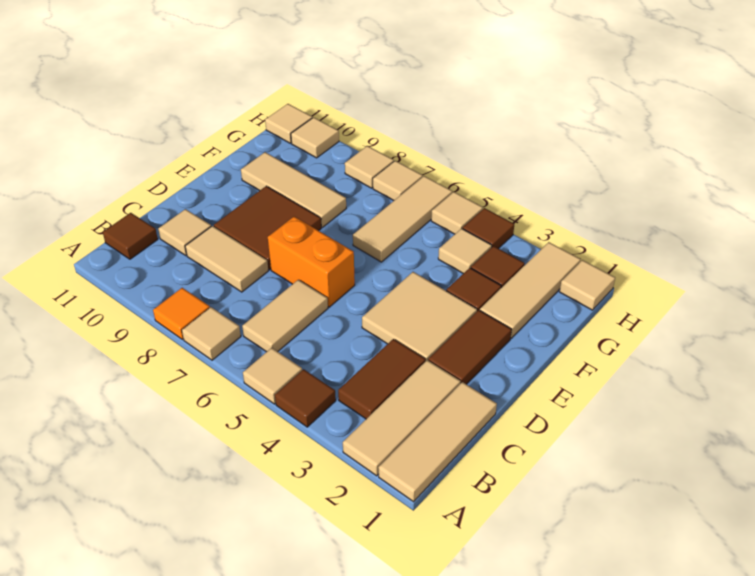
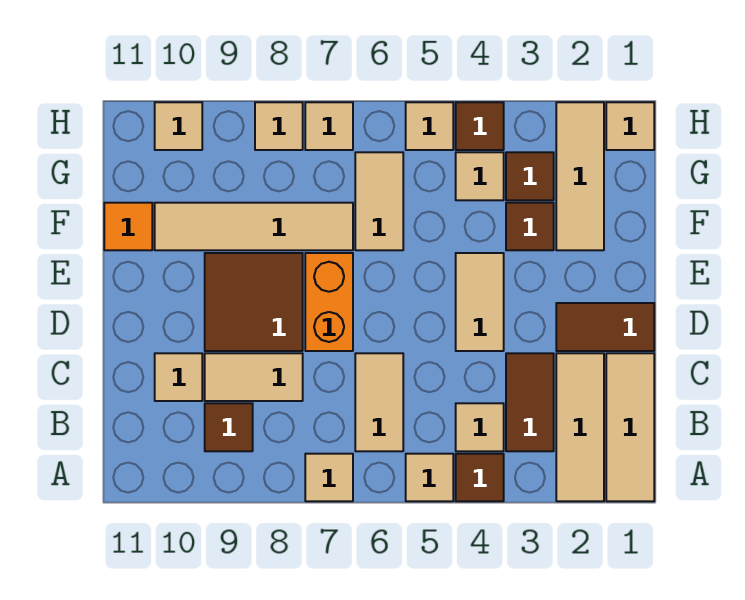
orange tile A8 level 1 -> orange tile F11 level 1
brown tile B11 level 1 -> brown tile B9 level 1
brown tile D2:E2 level 1 -> brown tile D1:D2 level 1
tan tile D3:E4 level 1 -> tan tile D4:E4 level 1
orange brick D6:D7 level 1 -> orange brick D7:E7 level 1
tan tile F6:H6 level 1 -> tan tile F6:G6 level 1
tan tile F8:F10 level 1 -> tan tile F7:F10 level 1
tan tile H11 level 1 -> tan tile B4 level 1

